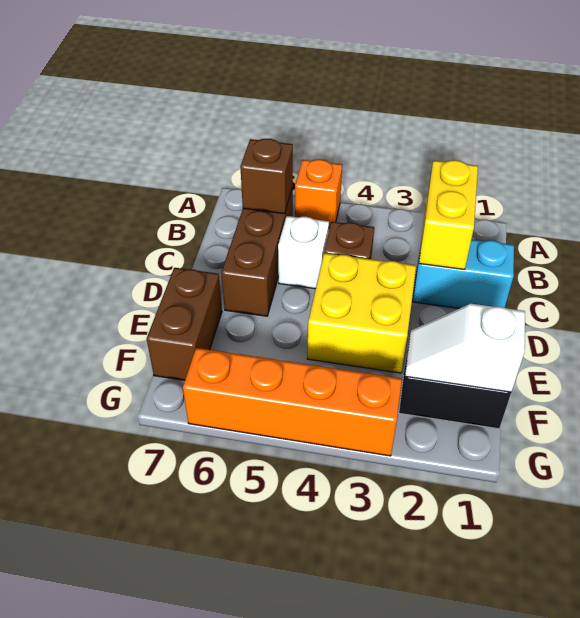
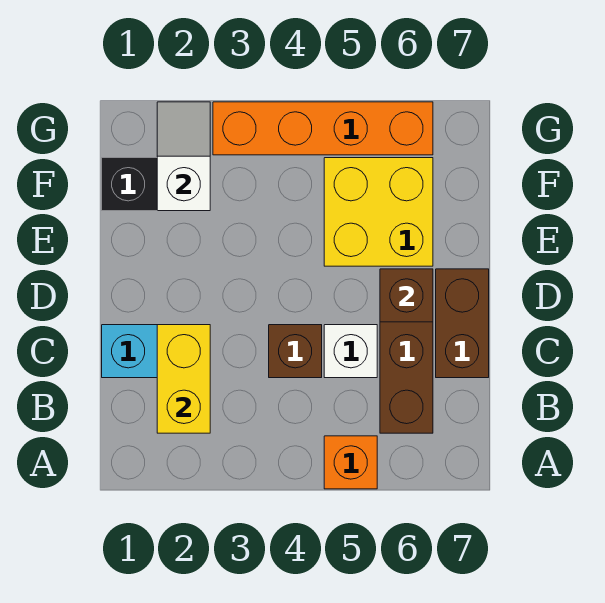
brown brick B6 level 2 -> brown brick D6 level 2
yellow brick D3:E4 level 1 -> yellow brick E5:F6 level 1
brown brick E7:F7 level 1 -> brown brick C7:D7 level 1
white slope F1:F2 level 2 top 1 -> white slope F2:G2 level 2 top F

